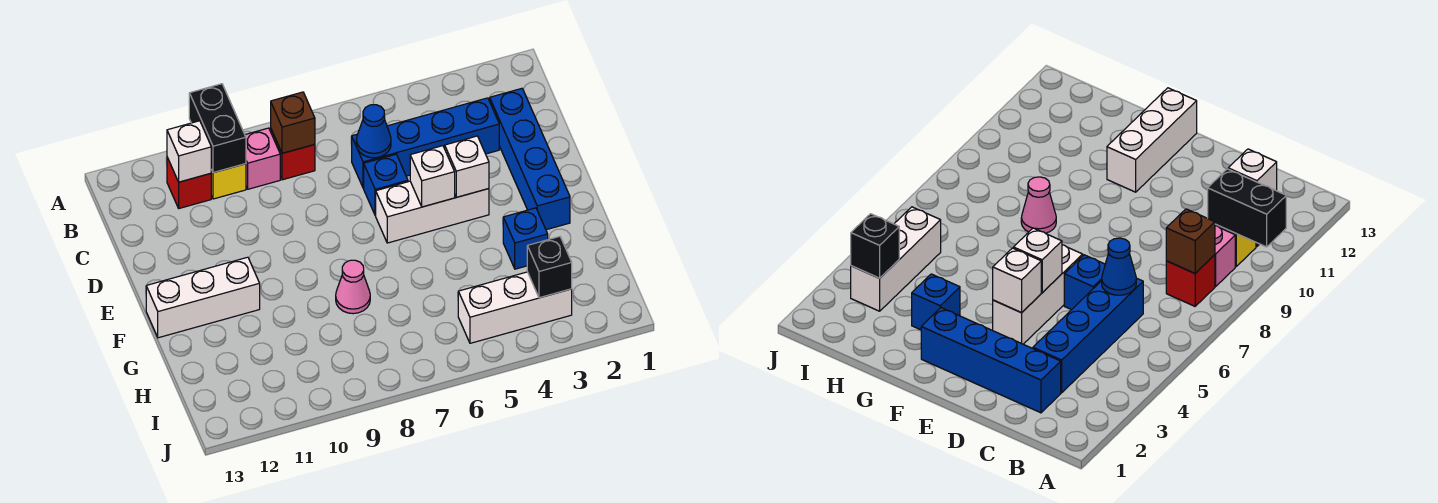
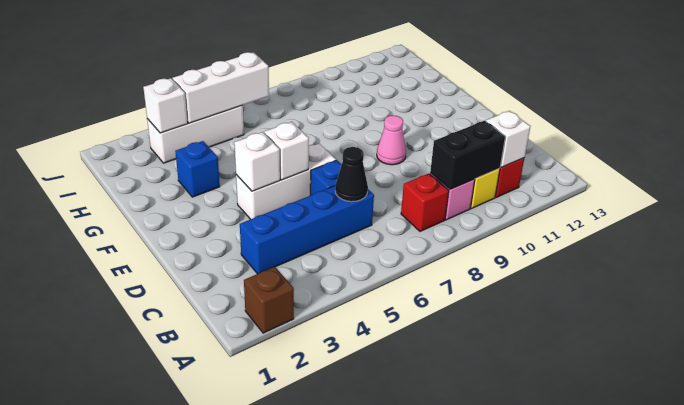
black brick A10:B10 level 2 -> black brick B9:B10 level 2
brown brick B8 level 2 -> brown brick A2 level 1
blue brick C2:F2 level 1 -> none
blue cone C6 level 2 -> black cone C6 level 2
white brick F11:F13 level 1 -> white brick I4:I6 level 2
pink cone G8 level 1 -> pink cone E9 level 1
black brick I3 level 2 -> white brick I3 level 2

